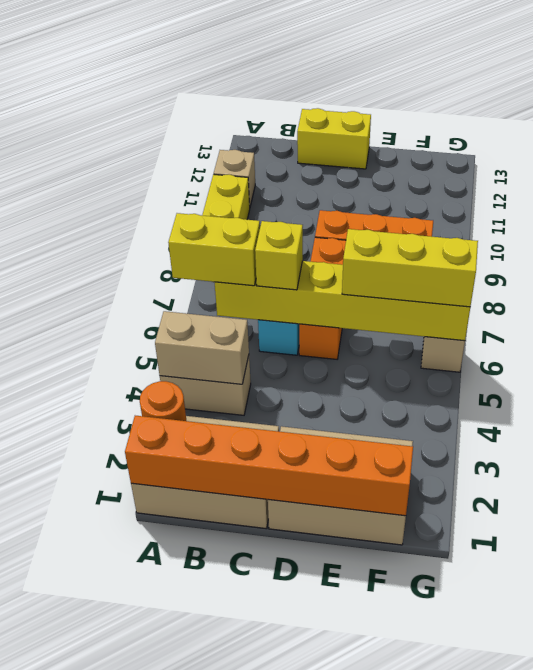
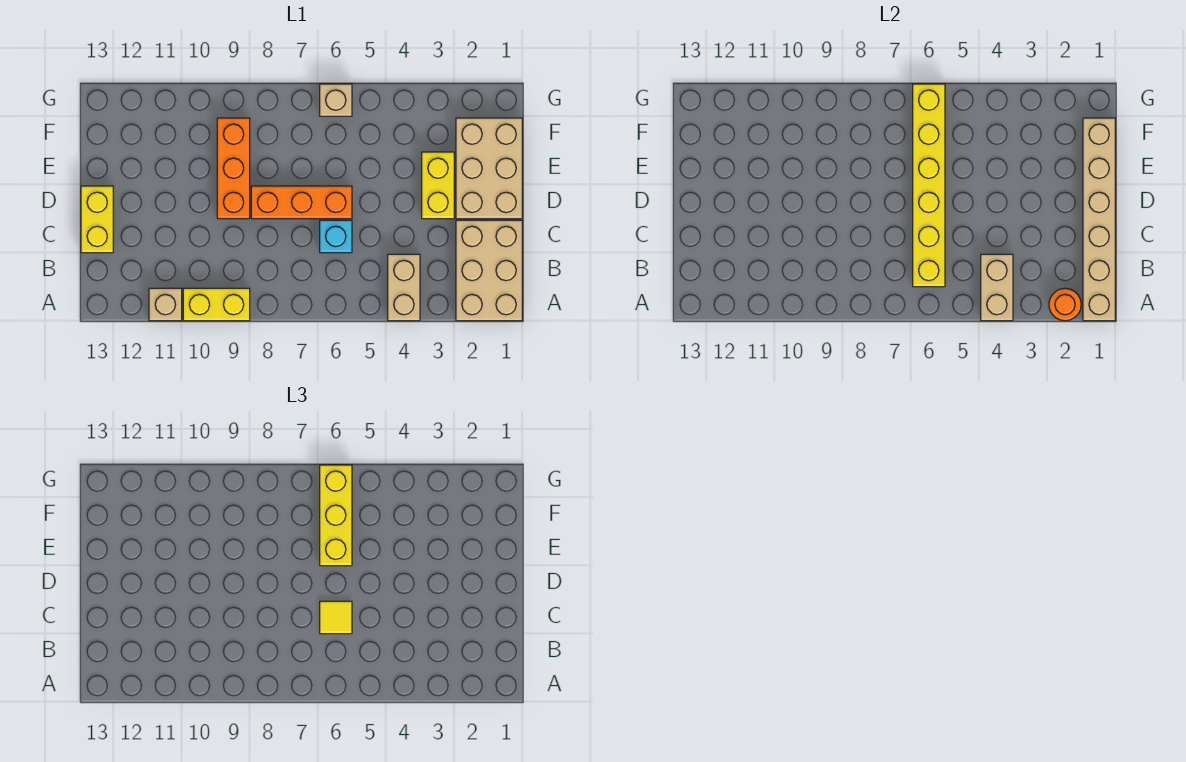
orange brick A1:F1 level 2 -> tan brick A1:F1 level 2
yellow brick A6:B6 level 3 -> yellow brick D3:E3 level 1
yellow brick C6 level 3 -> yellow tile C6 level 3

